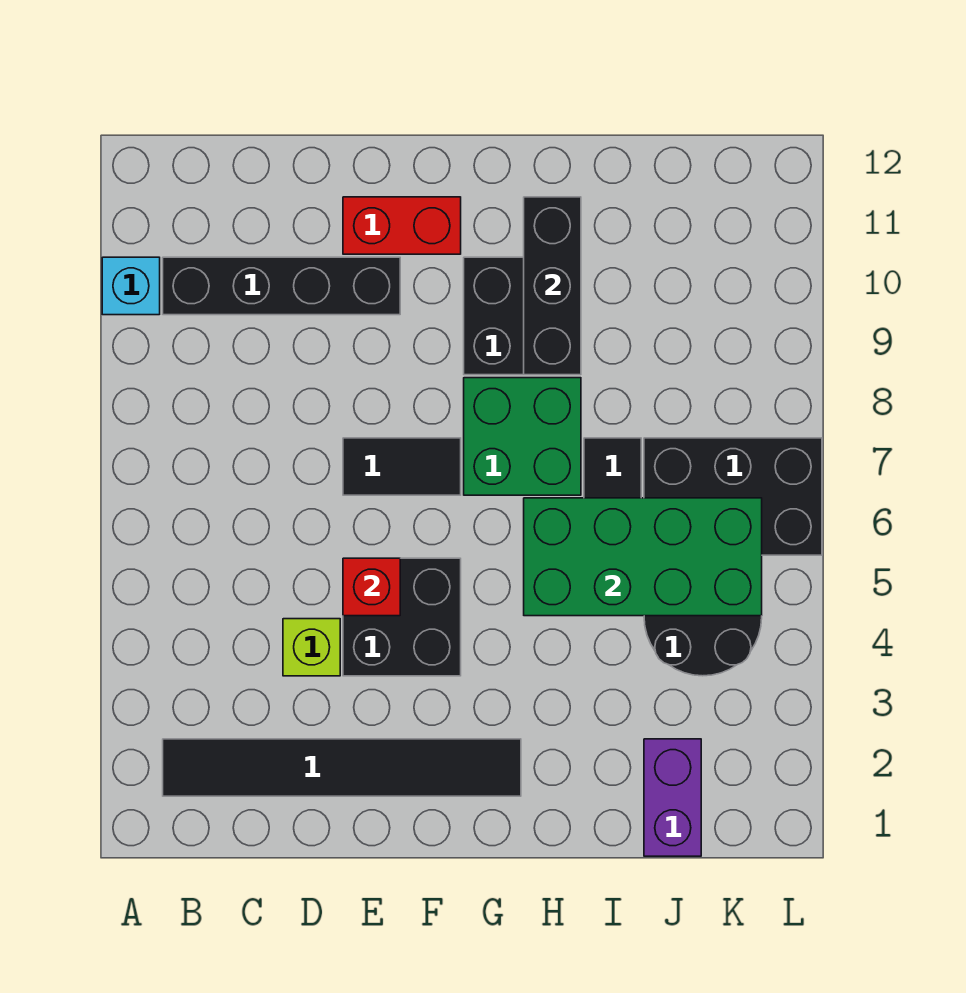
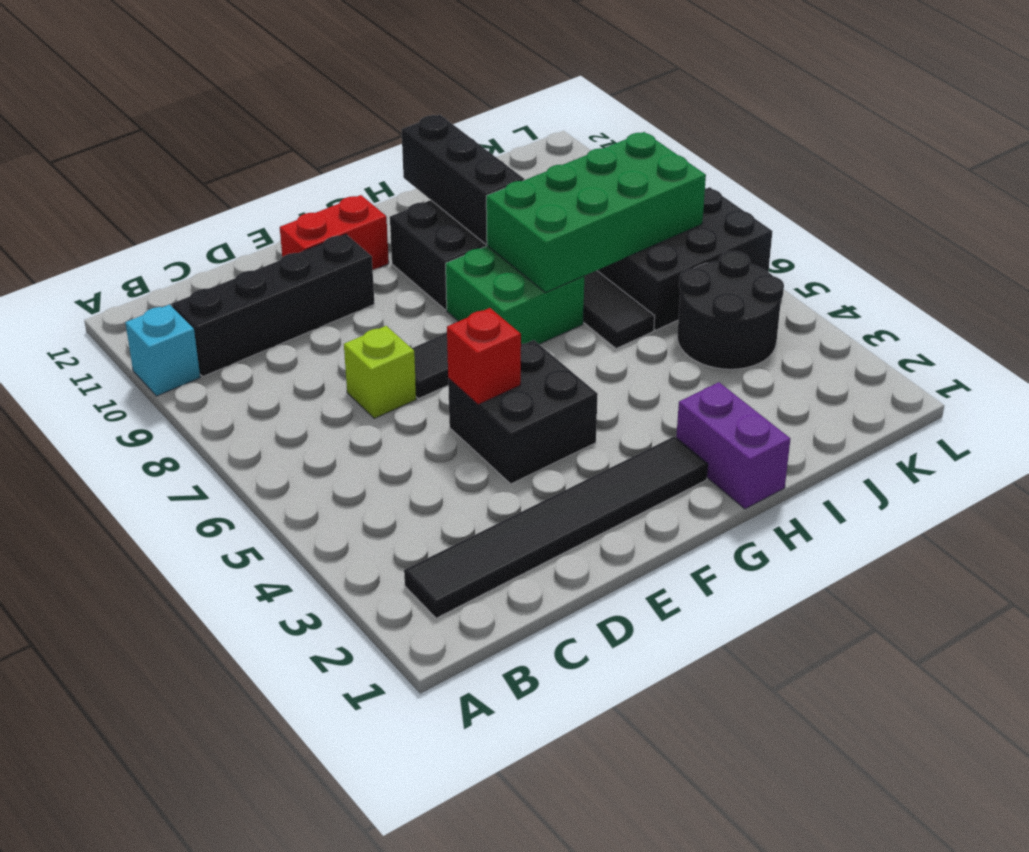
lime brick D4 level 1 -> lime brick D7 level 1
green brick H5:K6 level 2 -> green brick H7:K8 level 2
purple brick J1:J2 level 1 -> purple brick H1:H2 level 1

